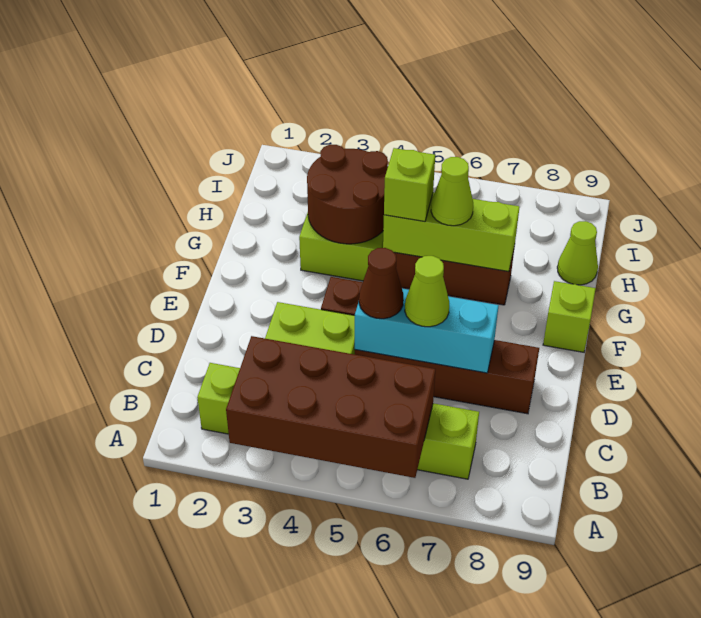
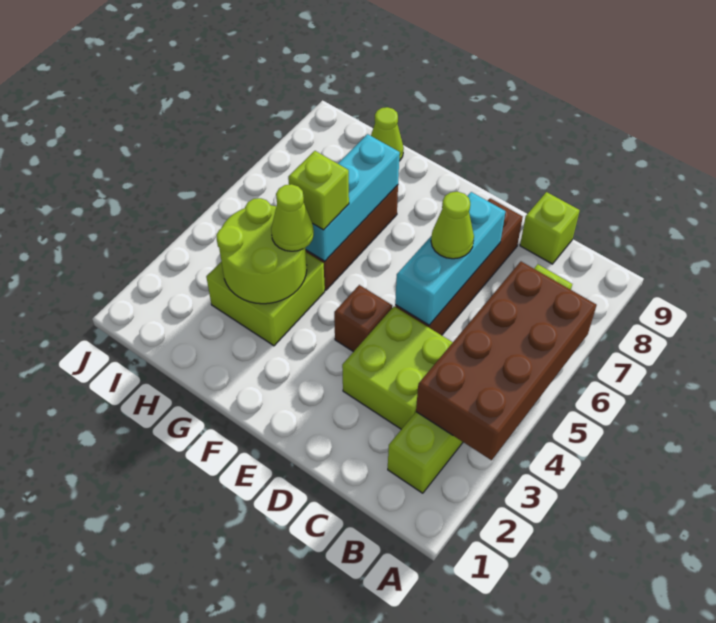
brown cone D5 level 3 -> none
lime brick F9 level 1 -> lime brick C9 level 1
brown round brick G3:H4 level 2 -> lime round brick G3:H4 level 2
lime brick G5:G7 level 2 -> cyan brick G5:G7 level 2
lime cone G6 level 3 -> lime cone G4 level 3

